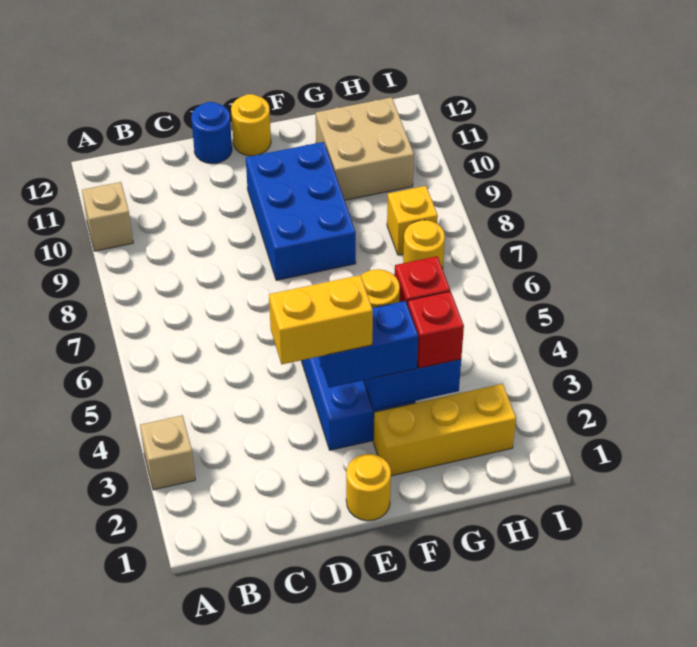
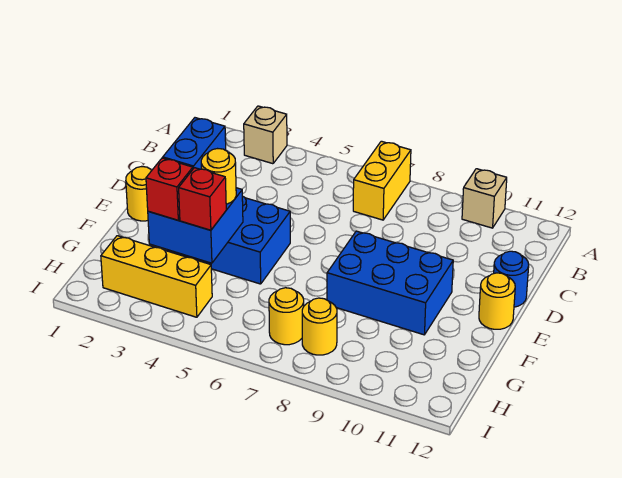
yellow brick D3:E3 level 4 -> yellow brick A7:B7 level 1
yellow brick F2:H2 level 1 -> yellow brick H2:H4 level 1
tan brick G10:H11 level 1 -> none
yellow brick H8 level 1 -> yellow round brick H8 level 1

